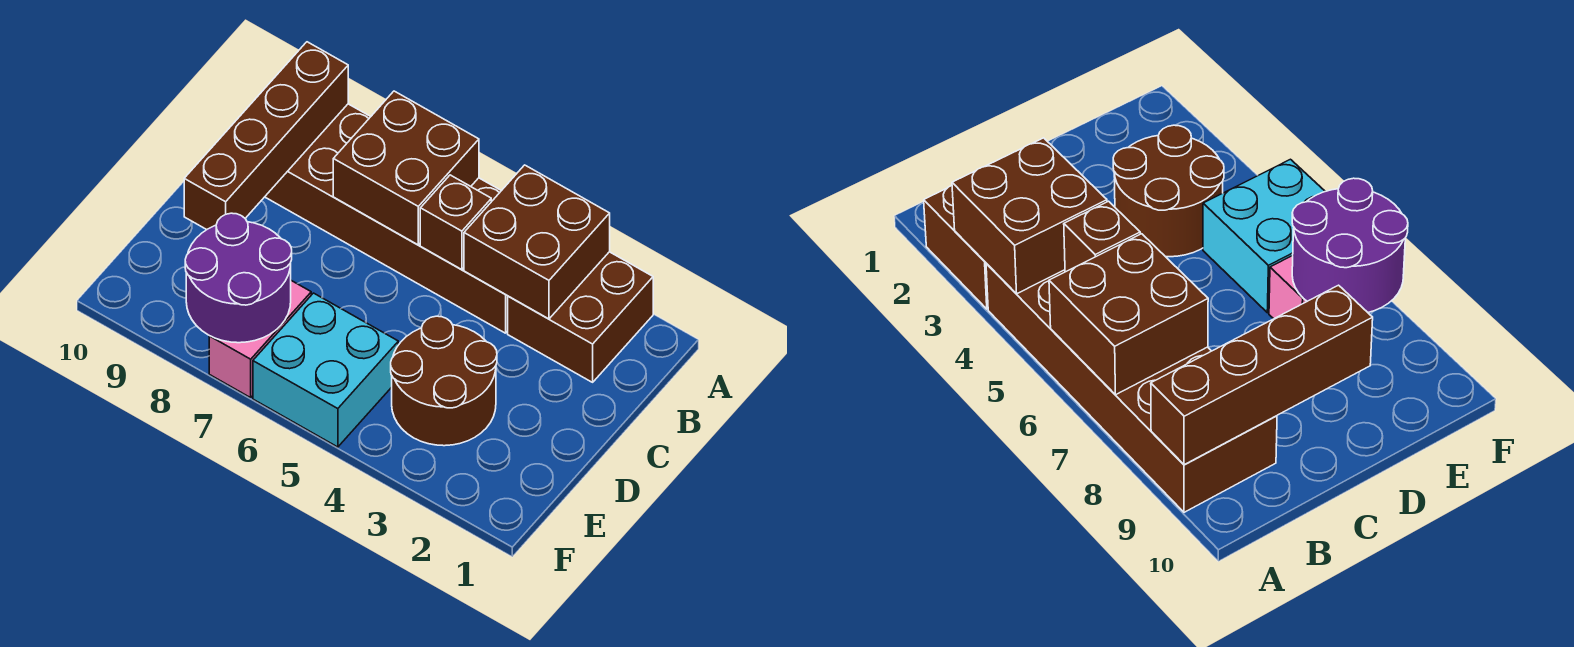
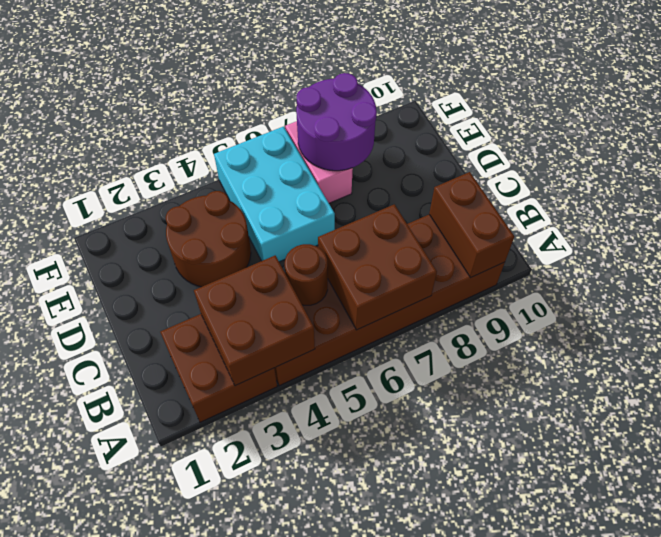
brown brick A9:D9 level 2 -> brown brick A9:B9 level 2
brown brick B5 level 2 -> brown round brick B5 level 2
cyan brick E5:F6 level 1 -> cyan brick D5:F6 level 1

